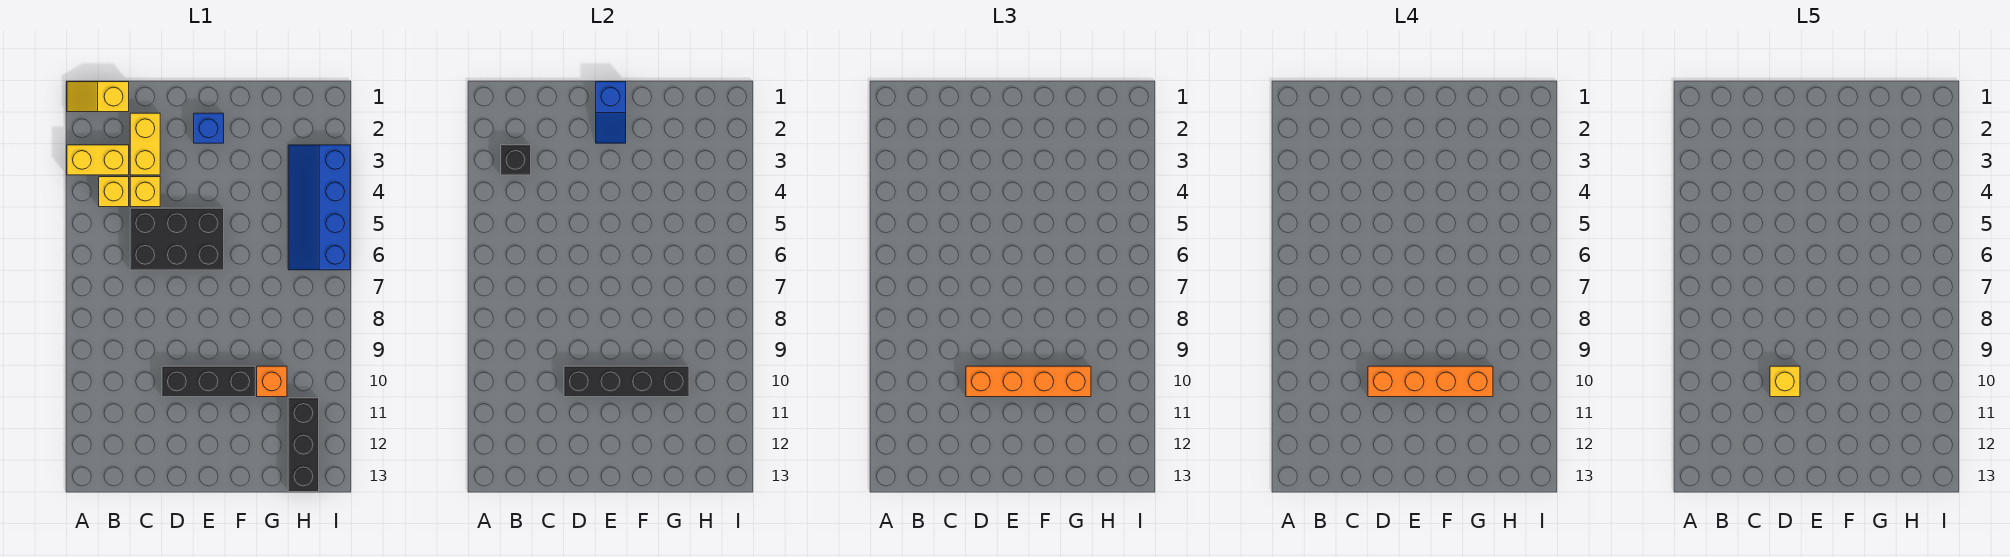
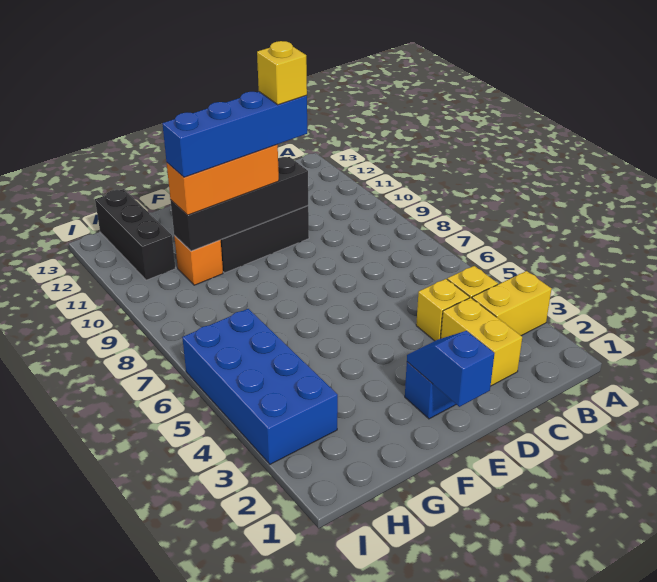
yellow slope A1:B1 level 1 top B -> none
black brick B3 level 2 -> none
black brick C5:E6 level 1 -> none
orange brick D10:G10 level 3 -> orange brick E10:G10 level 3
orange brick D10:G10 level 4 -> blue brick D10:G10 level 4
blue slope H3:I6 level 1 top I -> blue brick H3:I6 level 1

